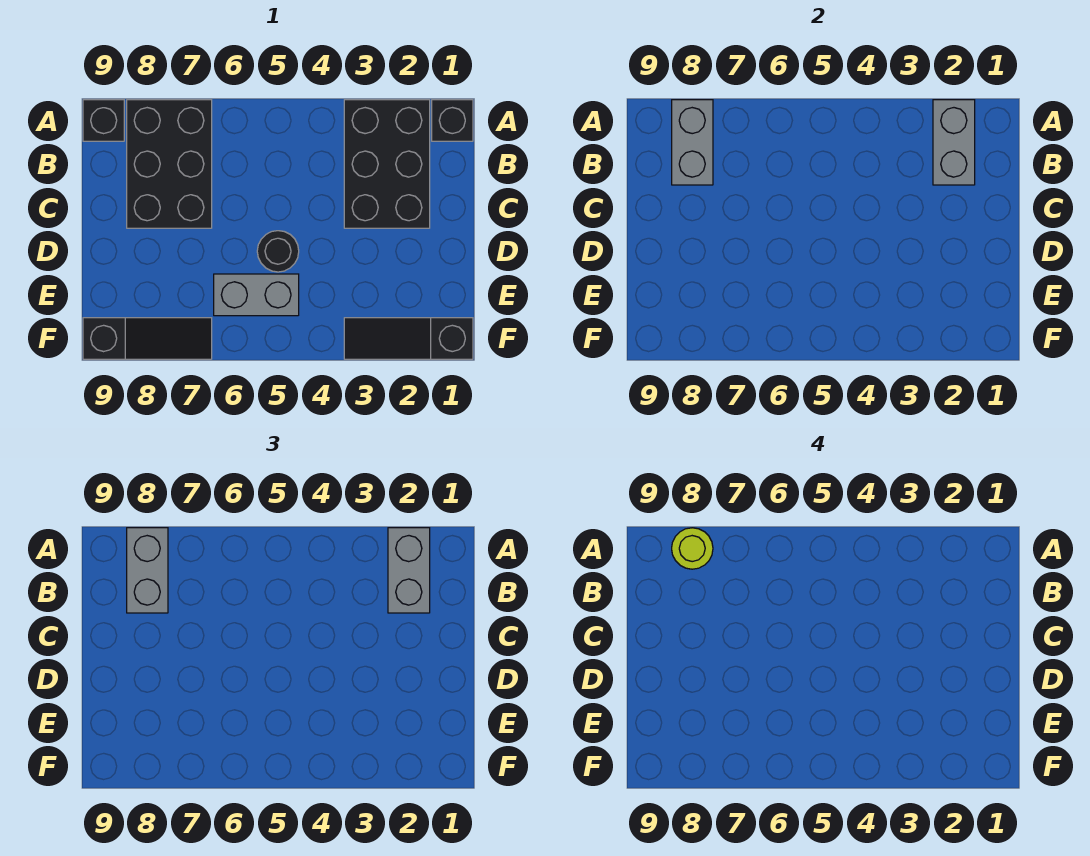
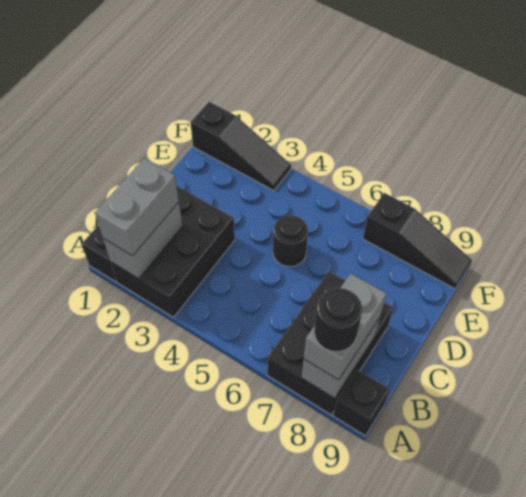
lime round brick A8 level 4 -> black round brick A8 level 4
grey brick E5:E6 level 1 -> none
black slope F7:F9 level 1 top 9 -> black slope F7:F9 level 1 top 7

